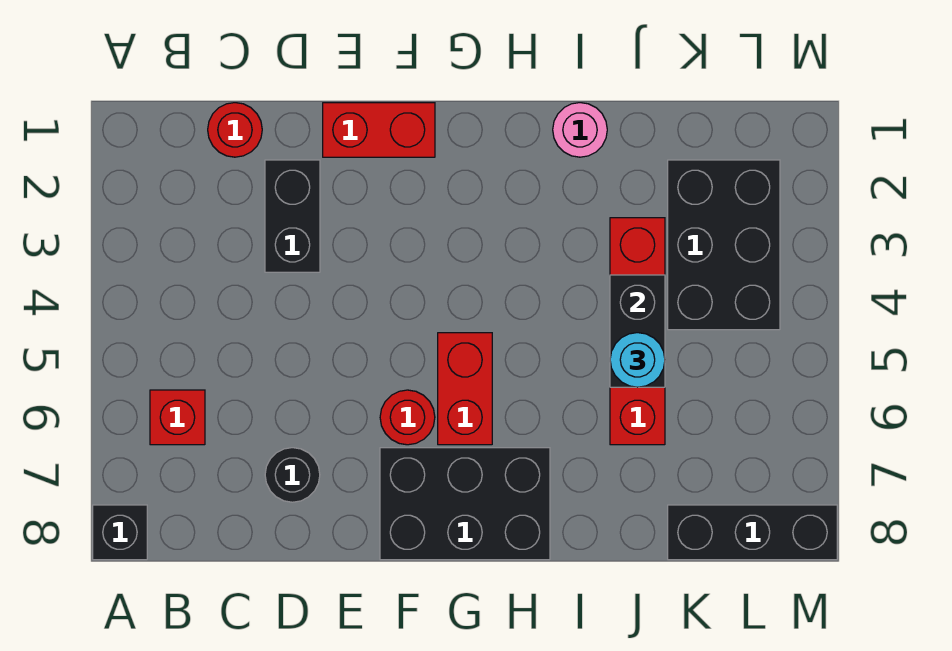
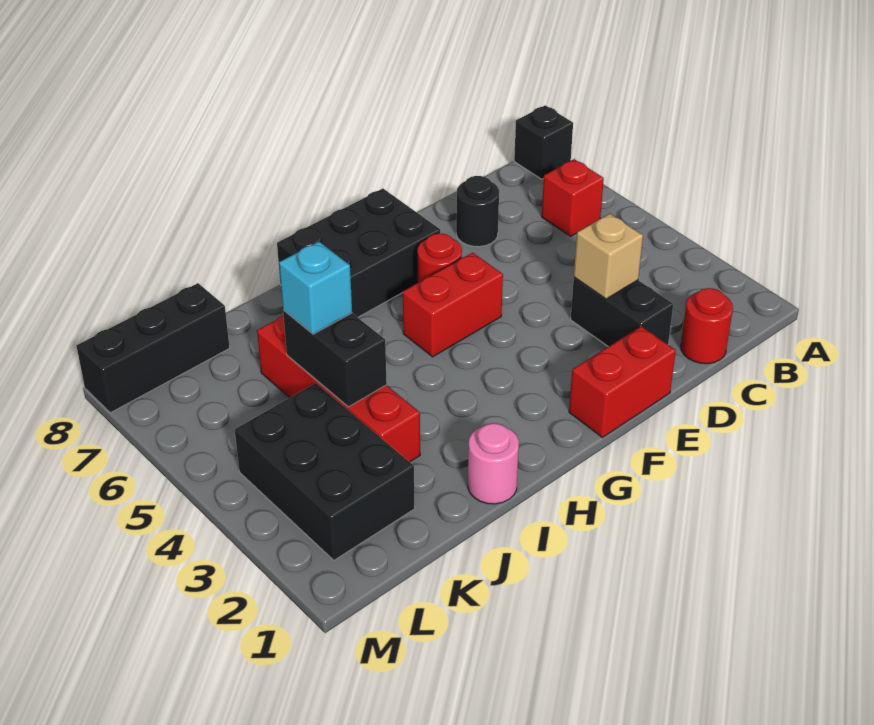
none -> tan brick D3 level 2
red brick G5:G6 level 1 -> red brick F5:G5 level 1
cyan round brick J5 level 3 -> cyan brick J5 level 3

